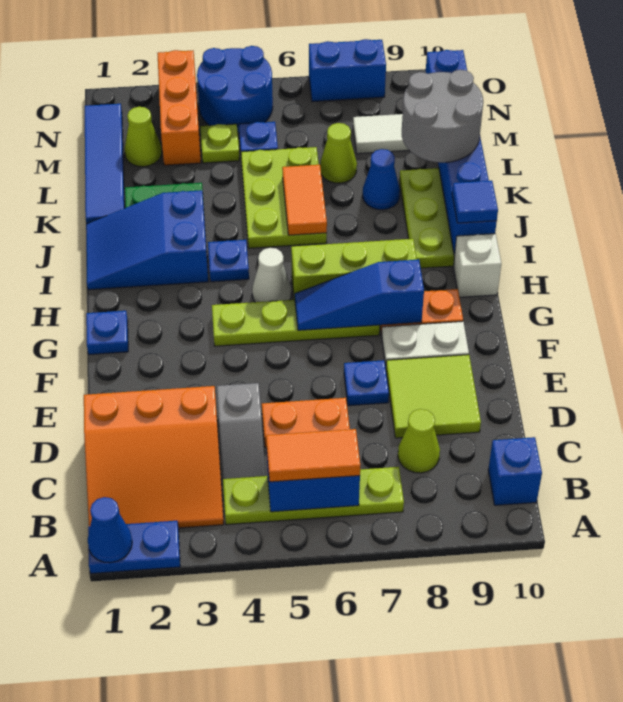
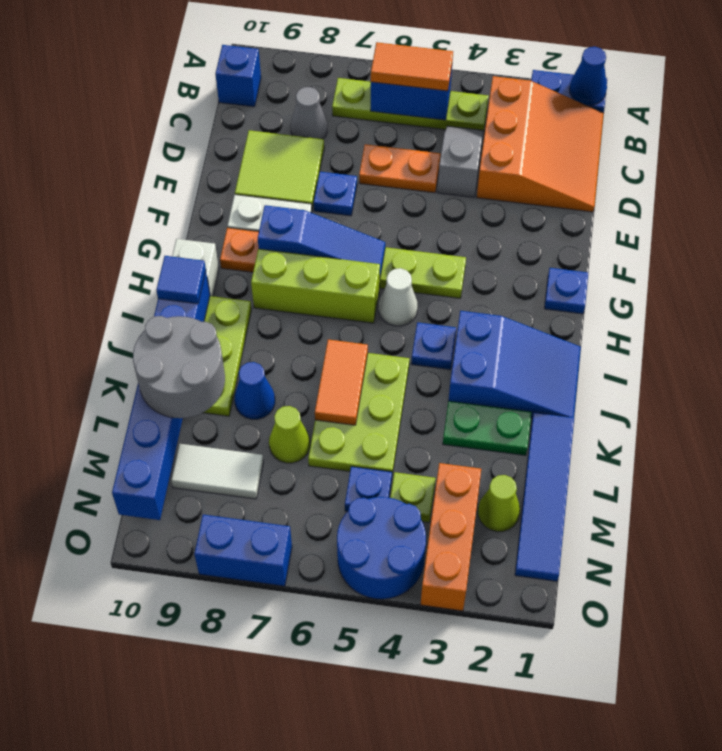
orange slope B1:D3 level 1 top D -> orange slope B1:D3 level 1 top 3
lime cone C8 level 1 -> grey cone C8 level 1

